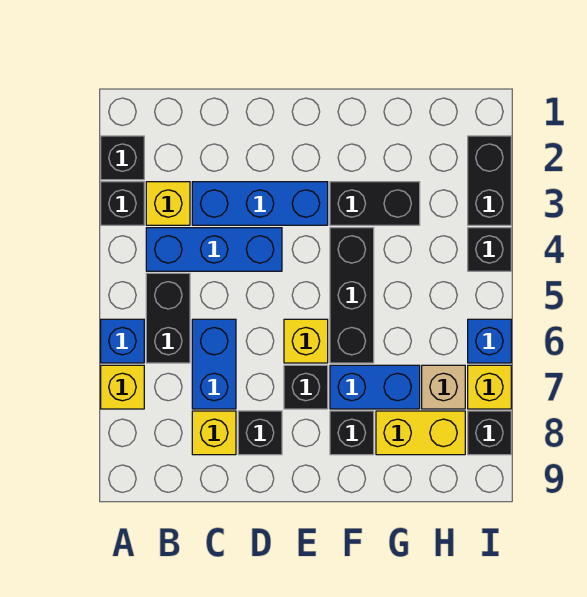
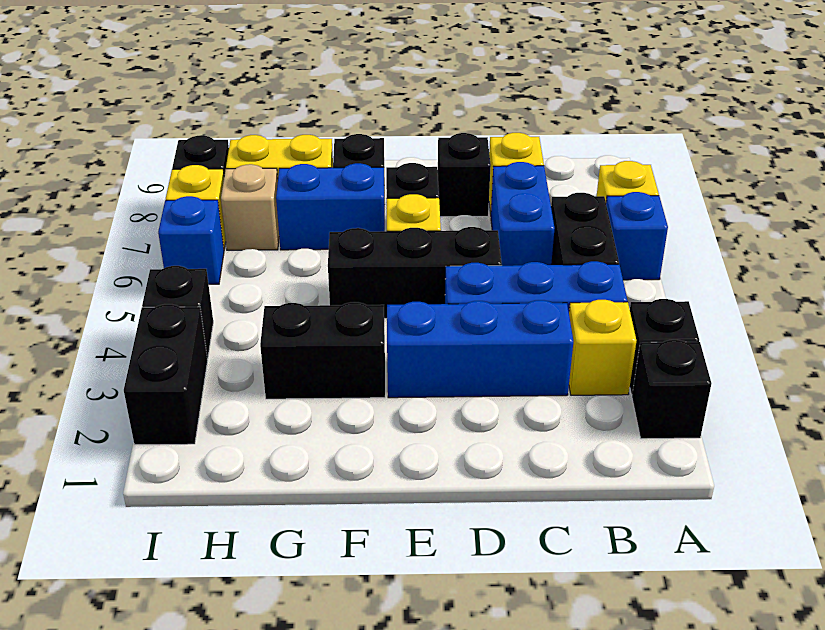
black brick F4:F6 level 1 -> black brick D5:F5 level 1

